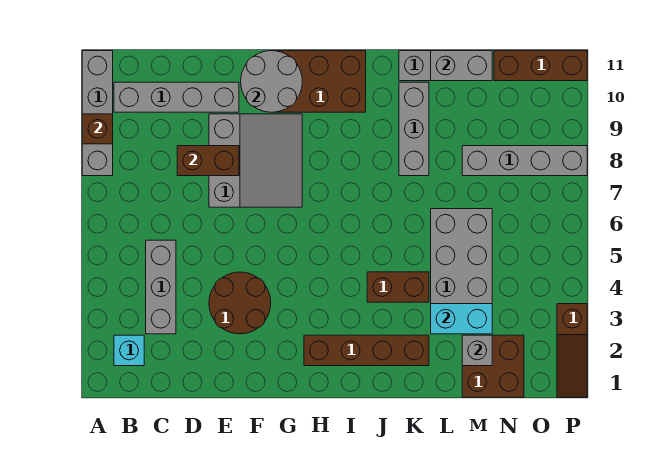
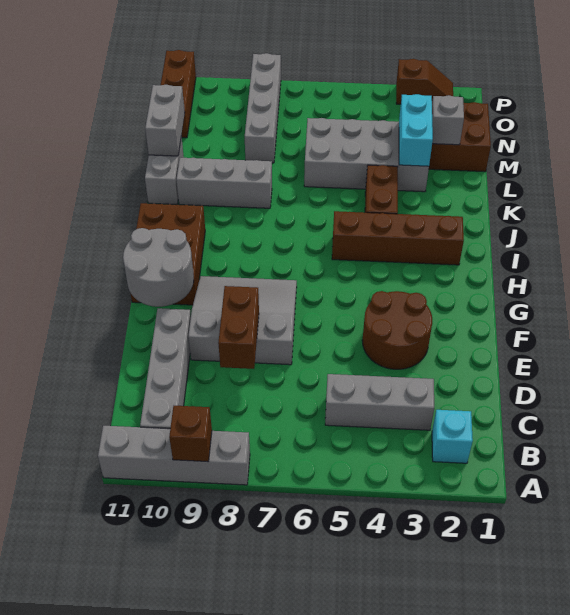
brown brick H2:K2 level 1 -> brown brick I2:I5 level 1
brown slope P1:P3 level 1 top 3 -> brown slope P2:P3 level 1 top 3

